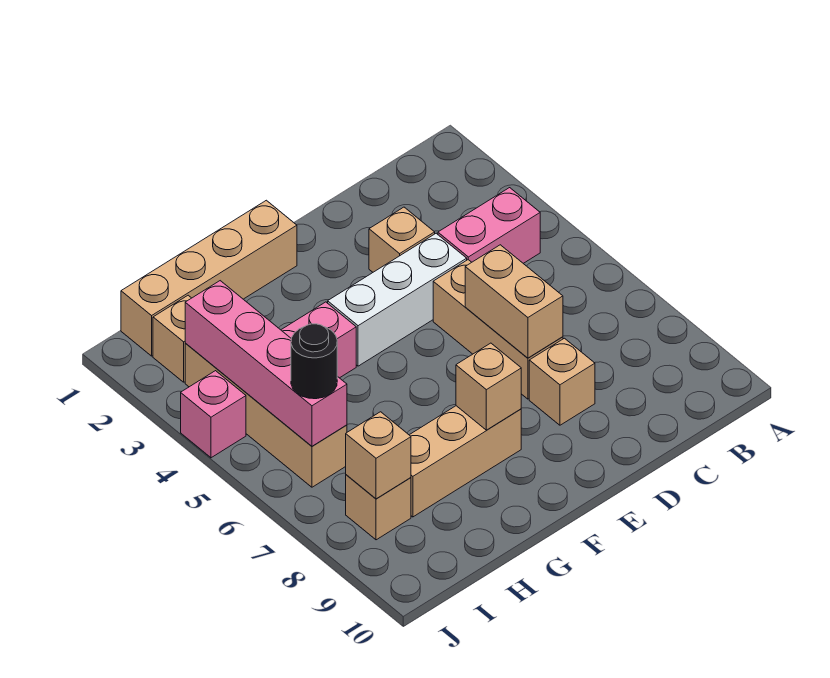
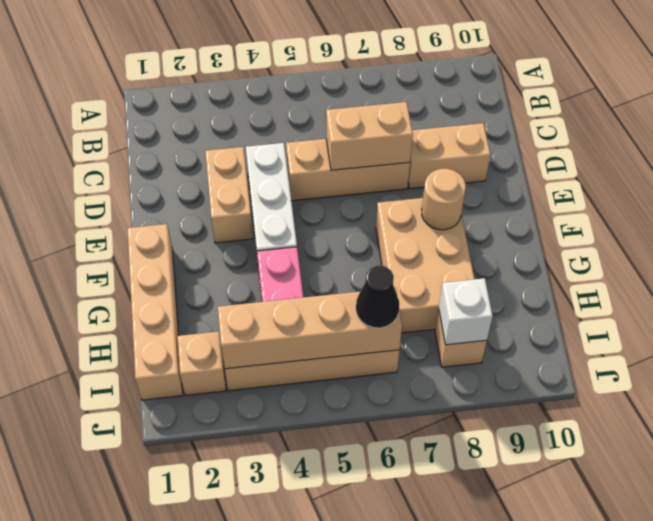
pink brick B4:C4 level 1 -> none
tan brick D3 level 1 -> tan brick D3:E3 level 1
tan brick D8 level 1 -> tan brick D8:D9 level 1
tan brick F8:H8 level 1 -> tan brick F7:H8 level 1
tan brick F8 level 2 -> tan round brick F8 level 2
pink brick I3:I6 level 2 -> tan brick I3:I6 level 2
black round brick I6 level 3 -> black cone I6 level 3
tan brick I8 level 2 -> white brick I8 level 2
pink brick J4 level 1 -> none

